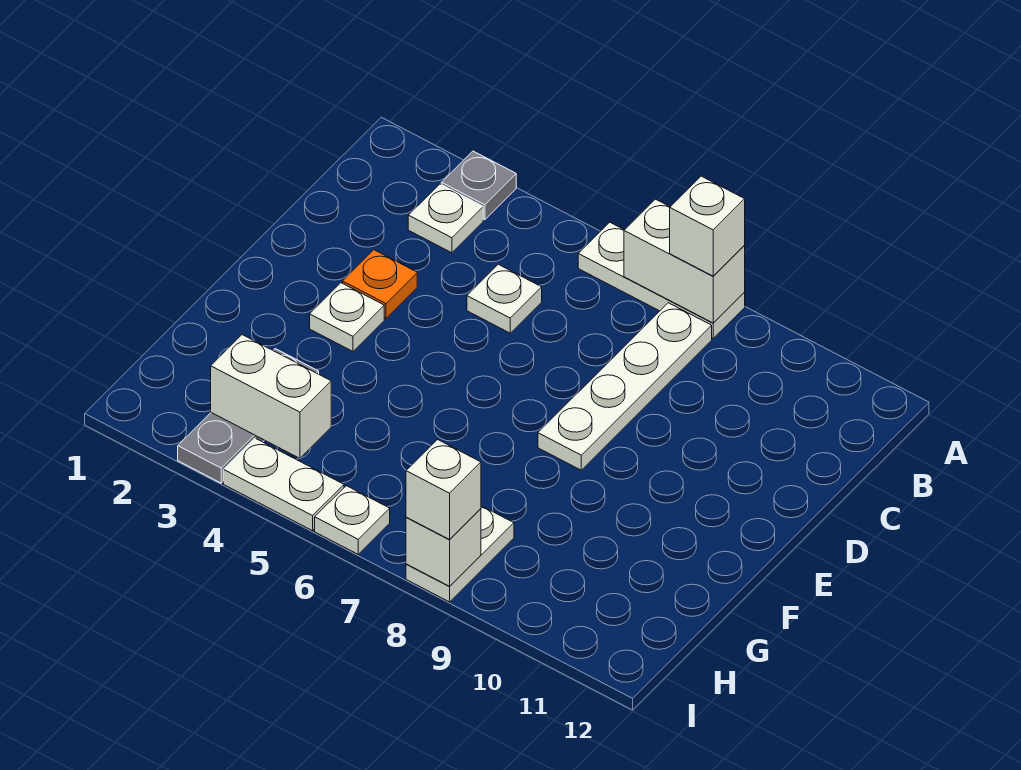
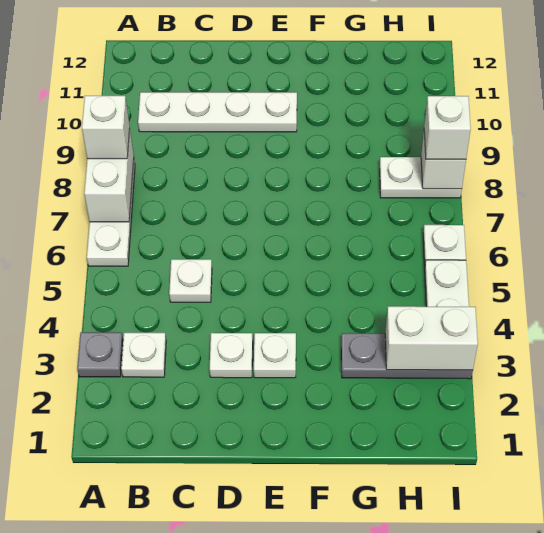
white plate B8:E8 level 1 -> white plate B10:E10 level 1
orange plate D3 level 1 -> white plate D3 level 1
white brick H3:H4 level 2 -> white brick H3:I3 level 2

